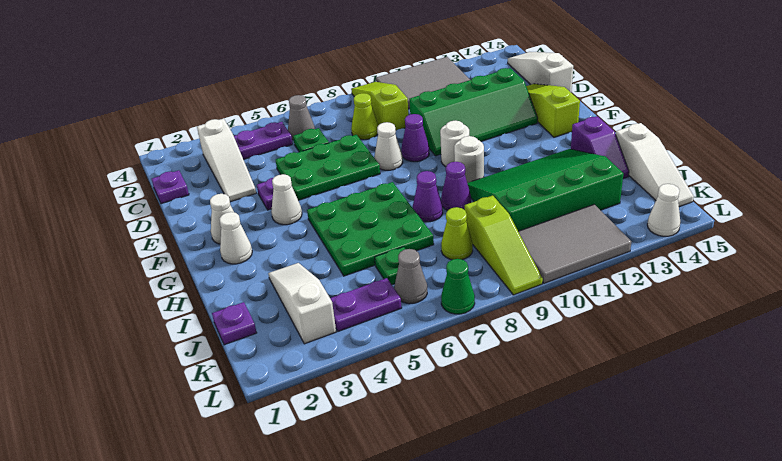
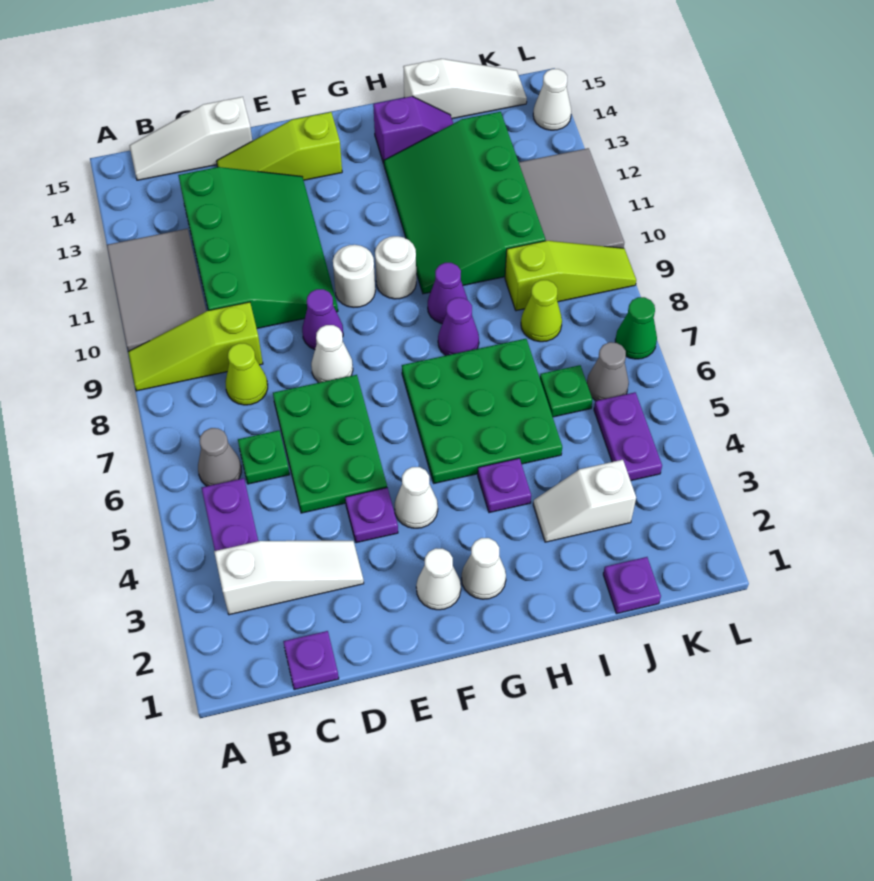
green slope D10:E13 level 1 top D -> green slope C10:E13 level 1 top C
none -> purple plate H4 level 1
white slope I3:K3 level 1 top K -> white slope I3:J3 level 1 top J

